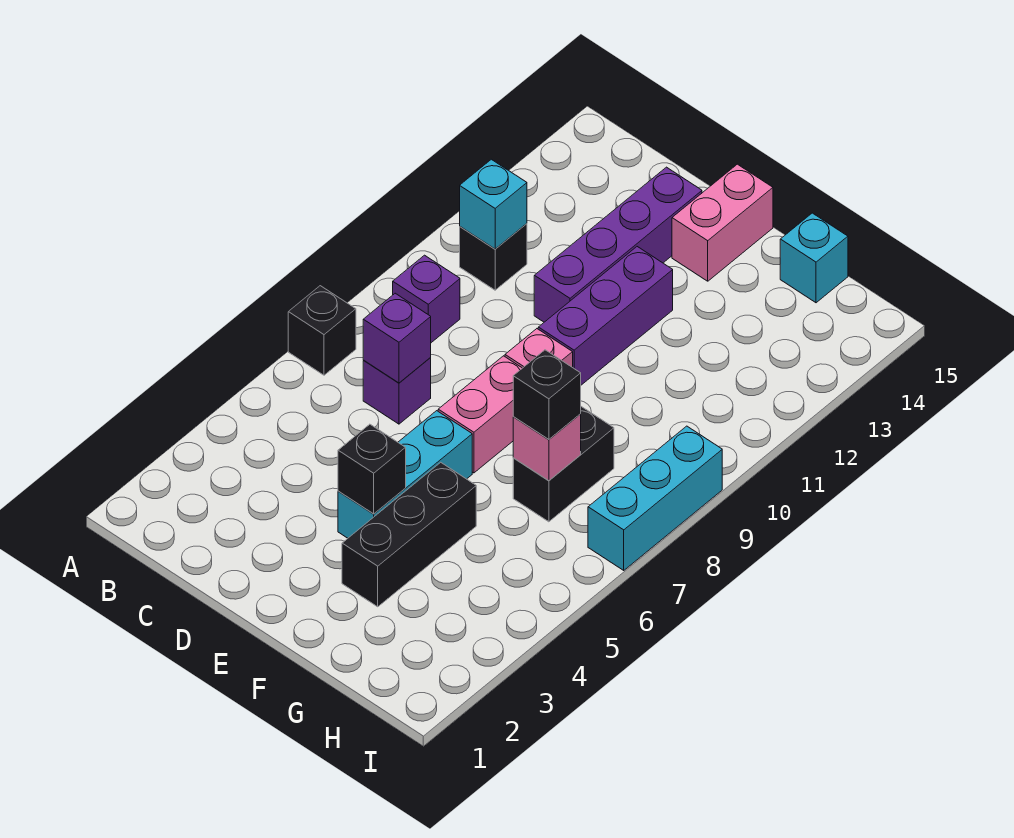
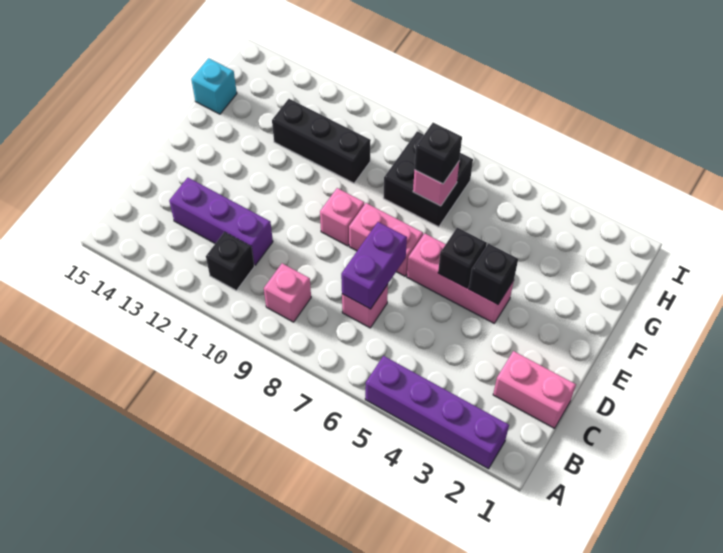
black brick A7 level 1 -> black brick E5 level 2
purple brick B9 level 1 -> pink brick B9 level 1
cyan brick B11 level 2 -> none
purple brick C7 level 1 -> pink brick C7 level 1
purple brick C7 level 2 -> purple brick C7:D7 level 2
purple brick D11:D14 level 1 -> purple brick A2:A5 level 1
cyan brick E4:E6 level 1 -> pink brick E4:E6 level 1
purple brick E10:E12 level 1 -> purple brick C11:C13 level 1
pink brick E14:E15 level 1 -> pink brick C1:C2 level 1
black brick F3:F5 level 1 -> black brick G10:G12 level 1
black brick G7:G8 level 1 -> black brick G7:H8 level 1
cyan brick I7:I9 level 1 -> none

